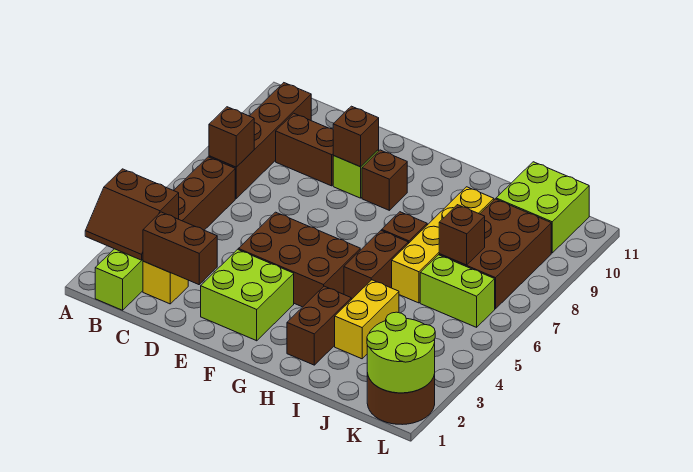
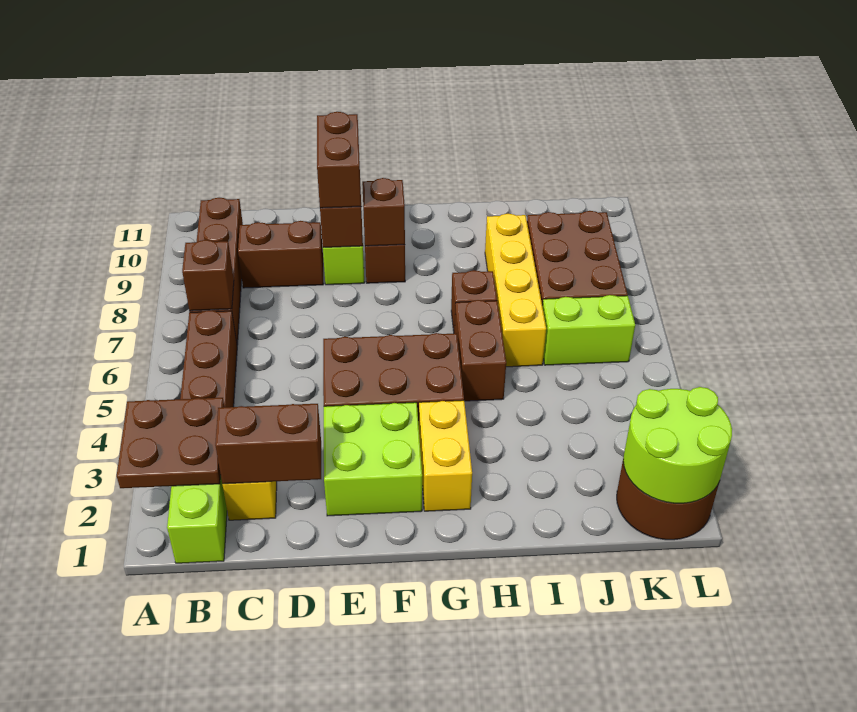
brown slope A2:B3 level 2 top 3 -> brown plate A2:B3 level 2
brown brick H2:H3 level 1 -> brown brick E9:E10 level 3
yellow brick I3:I4 level 1 -> yellow brick G2:G3 level 1
brown brick J7 level 2 -> brown brick F9 level 2
lime brick J10:K11 level 1 -> none

